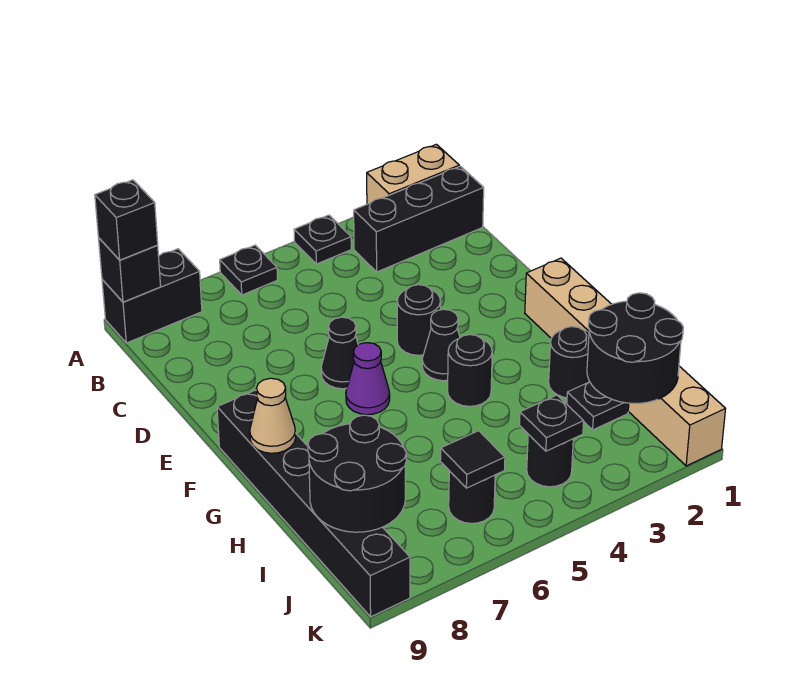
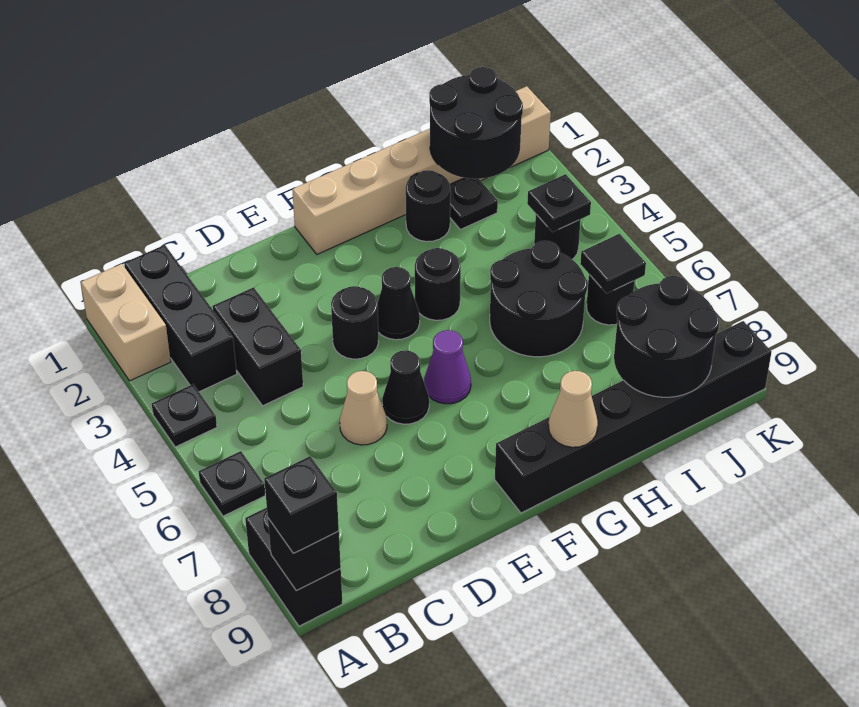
none -> black brick C3:C4 level 1
none -> tan cone D6 level 1
none -> black round brick H5:I6 level 1

